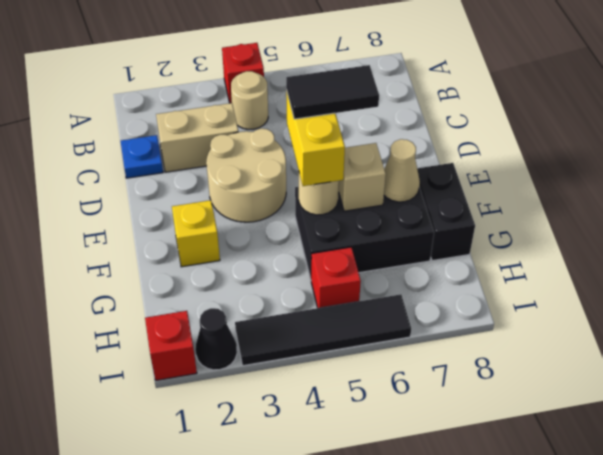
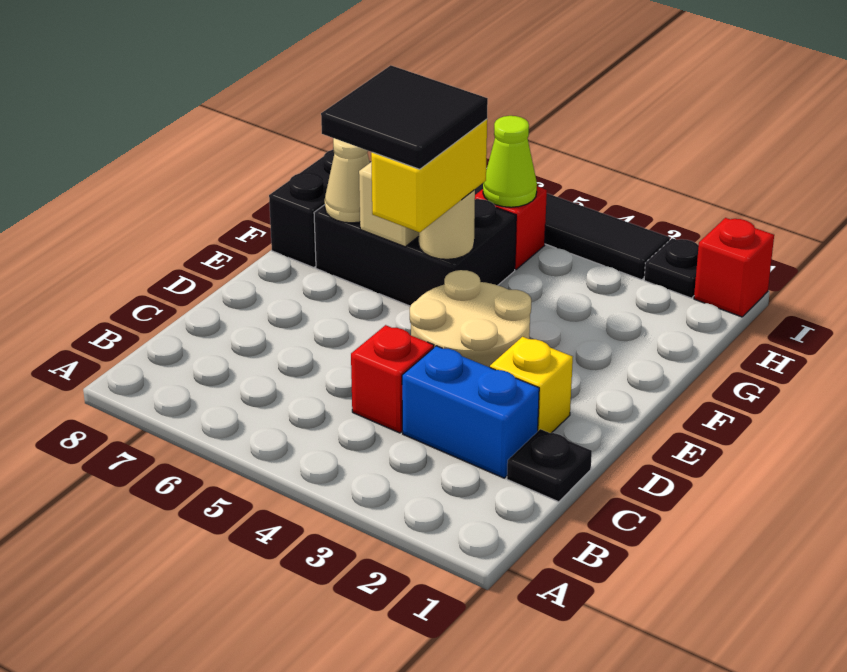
red brick A4 level 1 -> red brick C4 level 1
tan round brick B4 level 1 -> none
blue plate C1 level 1 -> black plate C1 level 1
tan brick C2:C3 level 1 -> blue brick C2:C3 level 1
black tile E5:E6 level 4 -> black tile E5:F6 level 4
yellow brick F2 level 1 -> yellow brick D2 level 1
none -> lime cone H5 level 2
black cone I2 level 1 -> black plate I2 level 1

